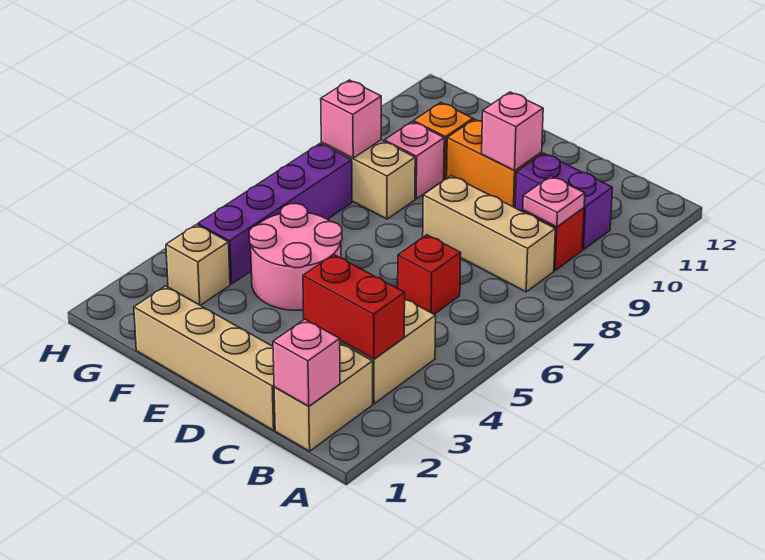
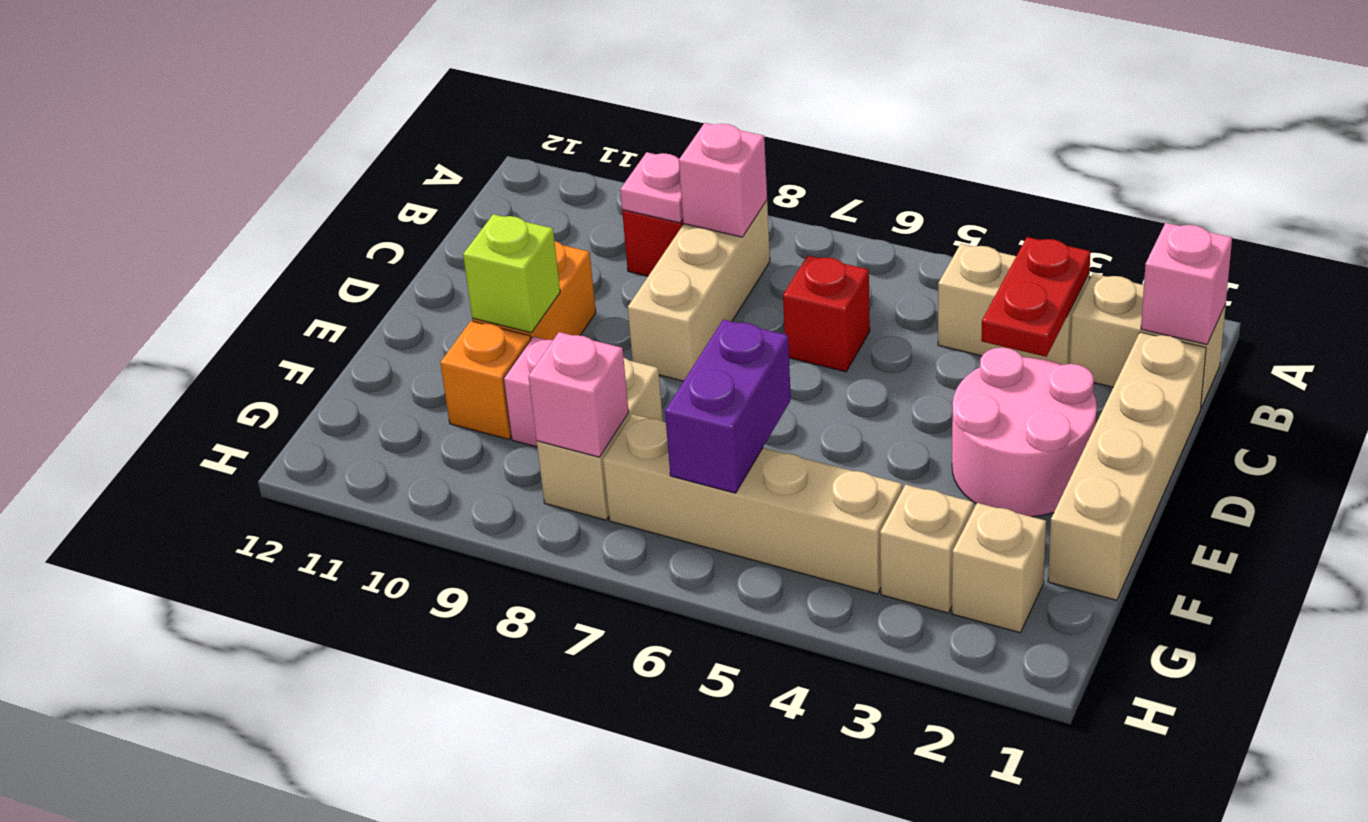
red brick B3:C3 level 2 -> red plate B3:C3 level 2
purple brick B10:C10 level 1 -> purple brick F6:G6 level 2
pink brick D10 level 2 -> pink brick B8 level 2
pink round brick E4:F5 level 1 -> pink round brick D2:E3 level 1
none -> lime brick E10 level 2
none -> tan brick G2 level 1
purple brick G4:G7 level 1 -> tan brick G4:G7 level 1

